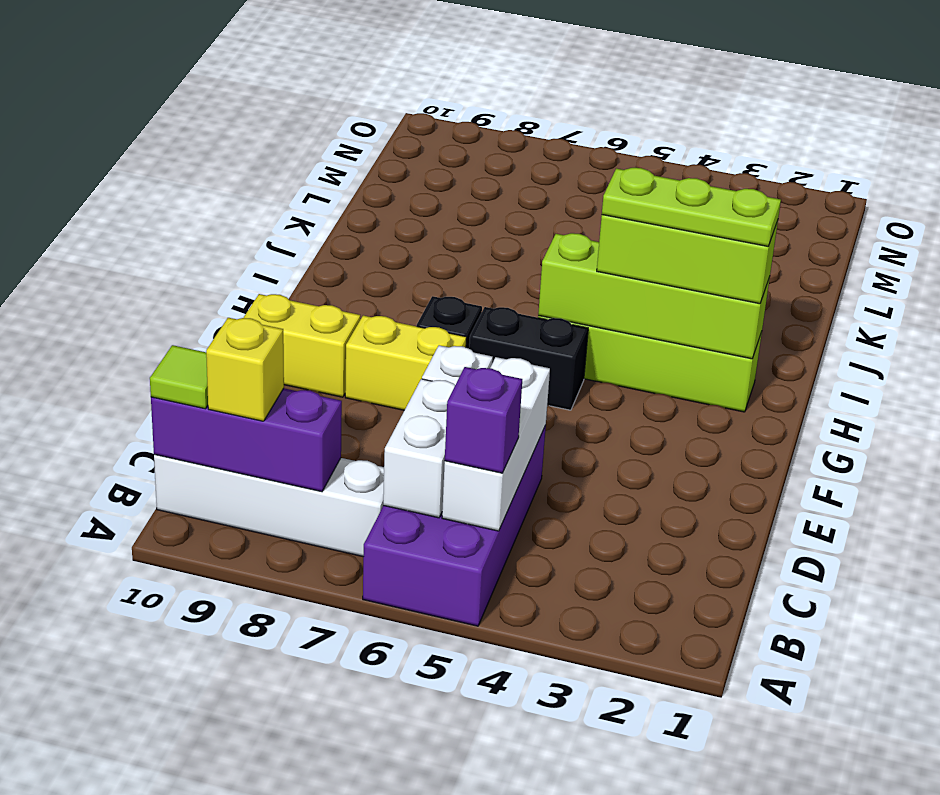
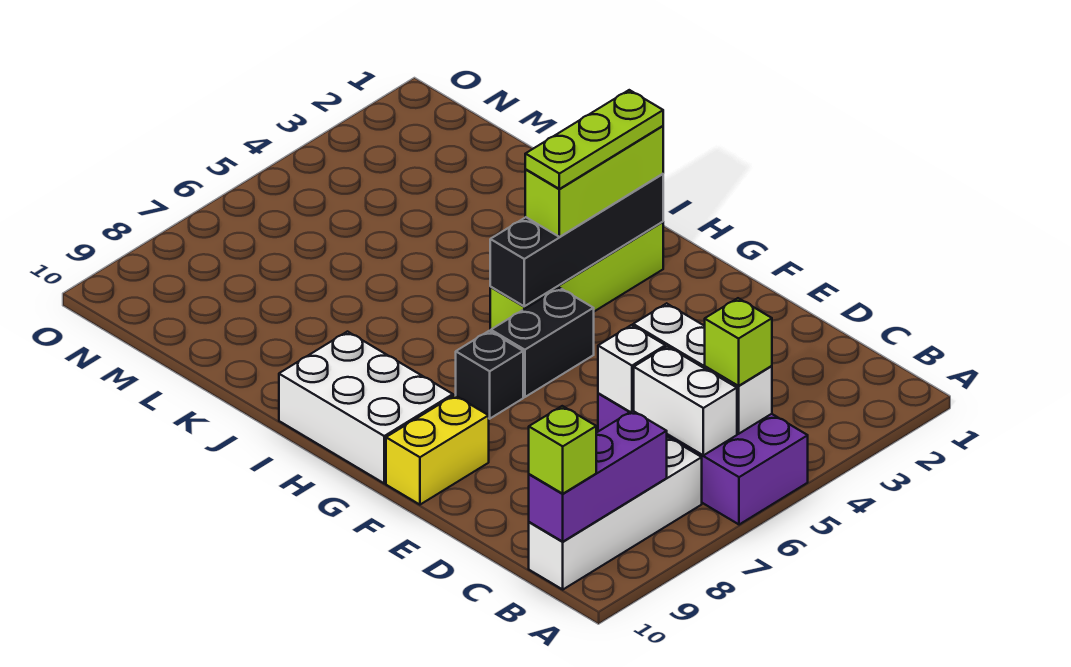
purple brick B5 level 3 -> lime brick B5 level 3
yellow brick B9 level 3 -> none
lime tile B10 level 3 -> lime brick B10 level 3
yellow brick F7:F8 level 1 -> none
none -> white brick G9:I10 level 1
lime brick H2:H5 level 2 -> black brick H2:H5 level 2

